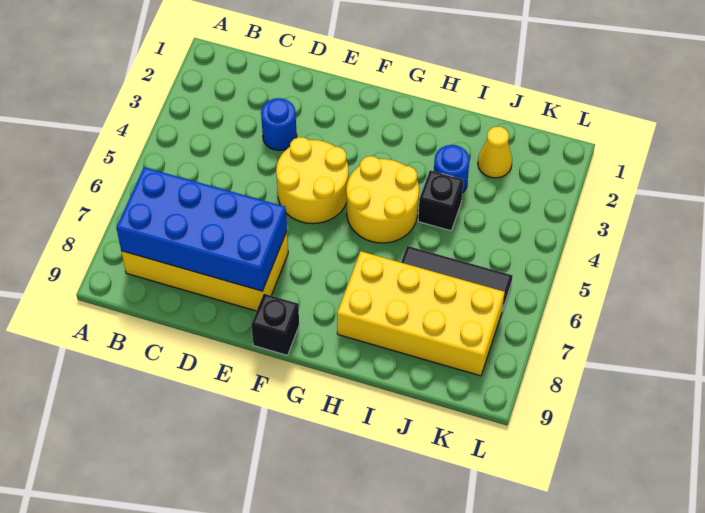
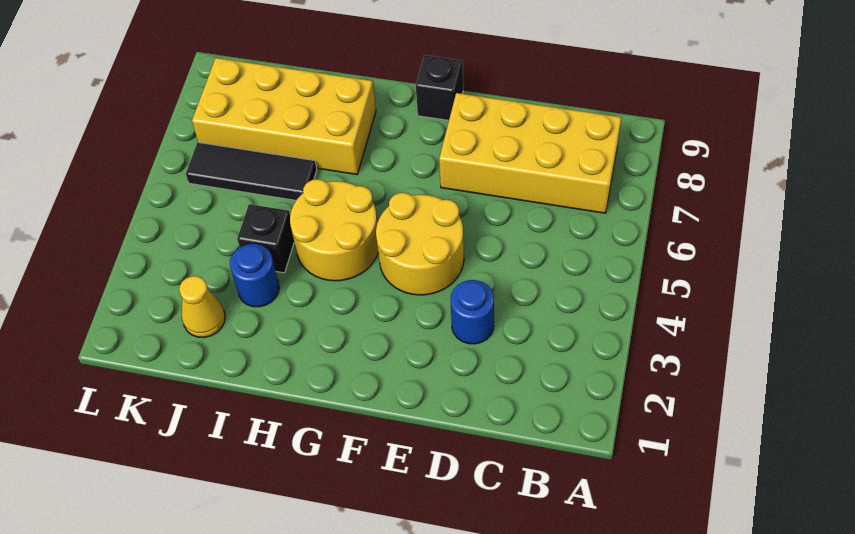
blue brick B7:E8 level 2 -> none

